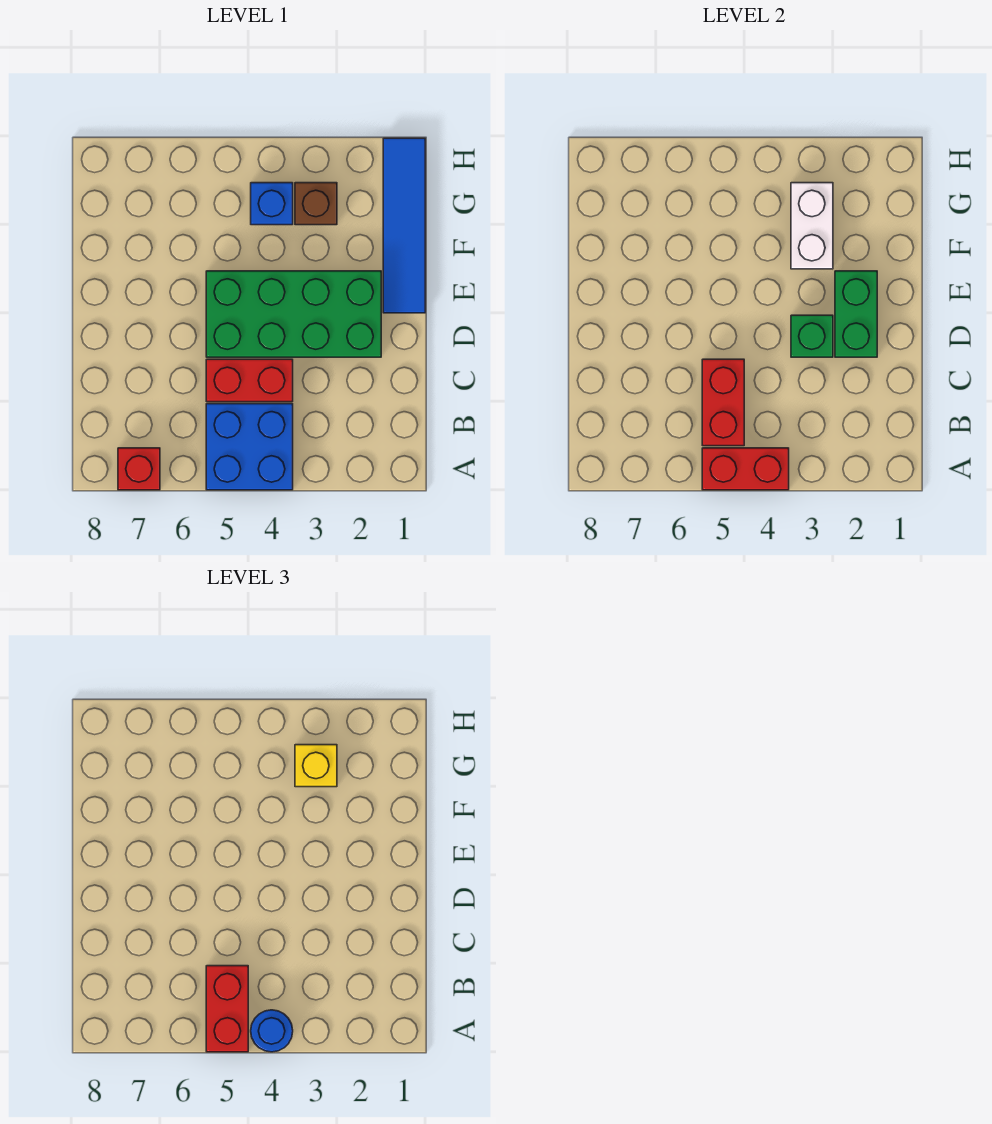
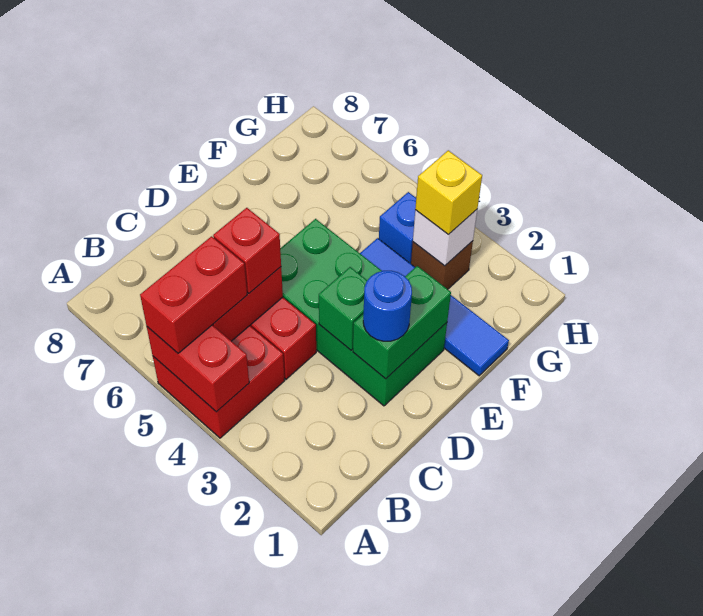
blue brick A4:B5 level 1 -> red brick A4:B5 level 1
blue round brick A4 level 3 -> blue round brick D2 level 3
red brick A7 level 1 -> red brick C5 level 3
blue tile E1:H1 level 1 -> blue tile F1:F4 level 1
white brick F3:G3 level 2 -> white brick G3 level 2

